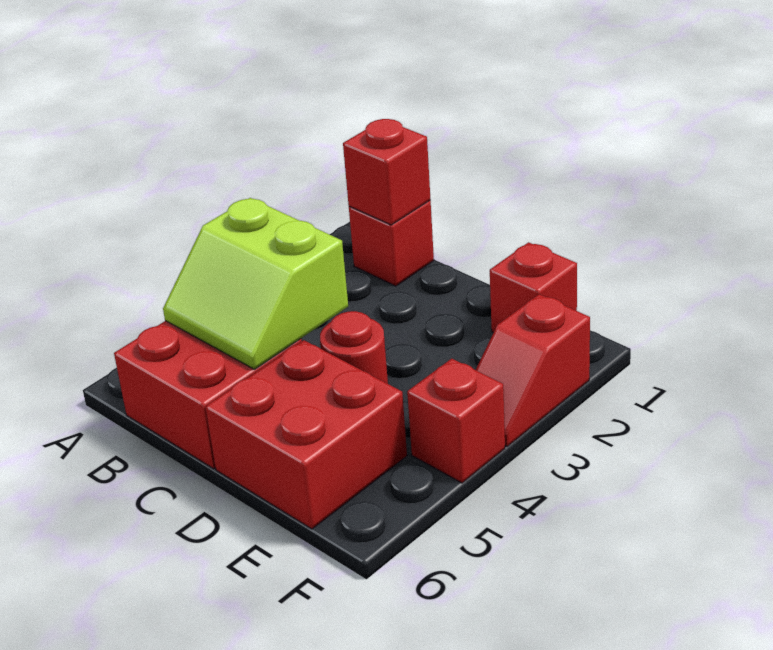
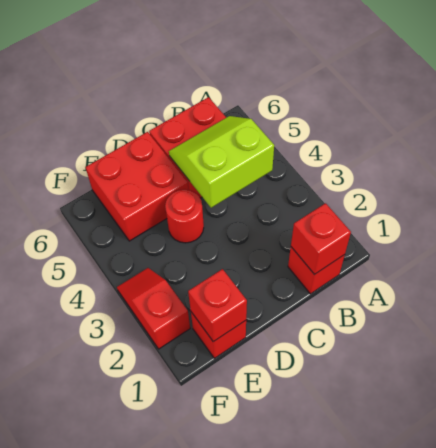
red brick F4 level 1 -> red brick E1 level 2

